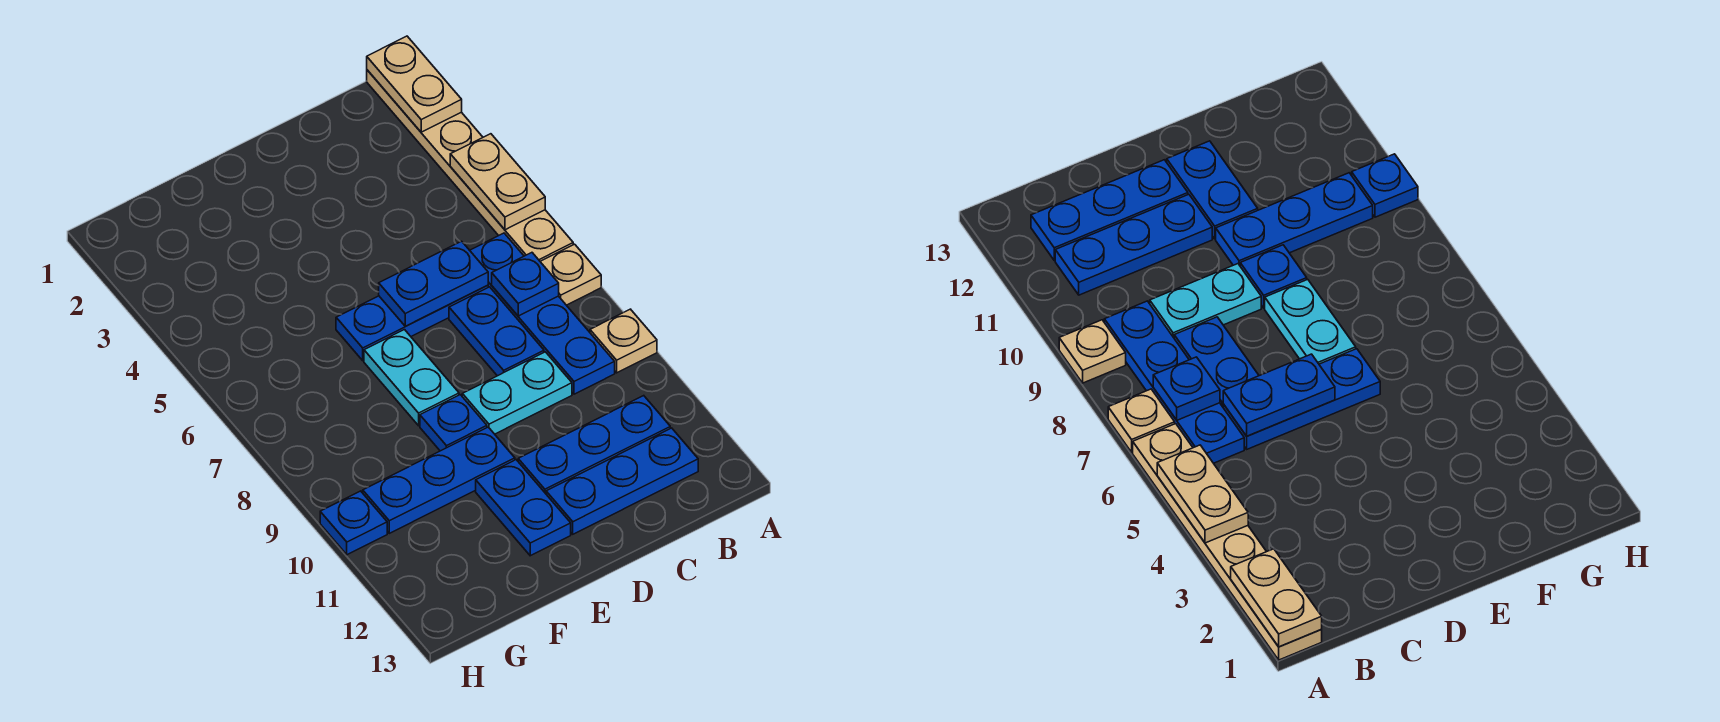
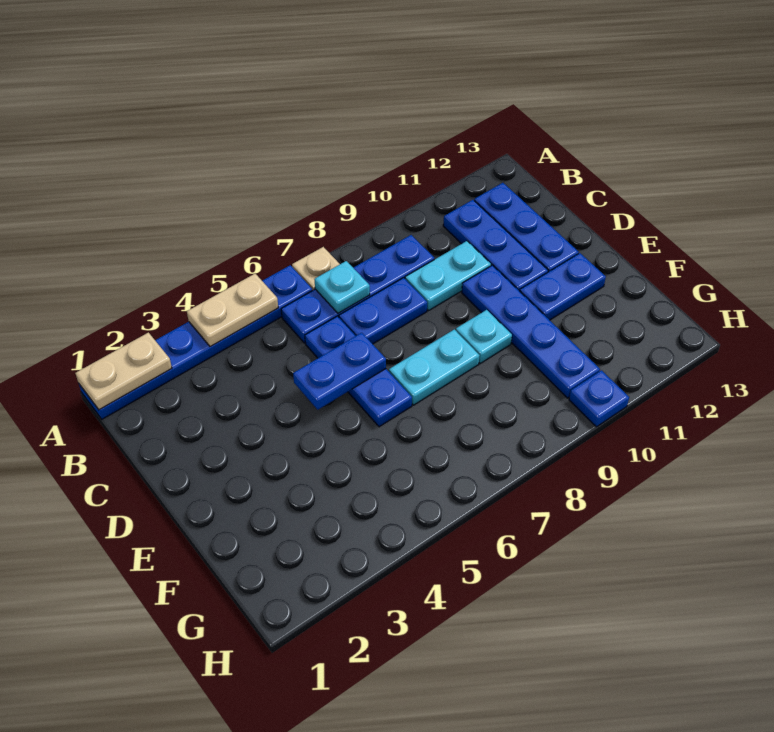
tan plate A1:A6 level 1 -> blue plate A1:A6 level 1
tan plate A9 level 1 -> none
blue plate B7 level 2 -> cyan plate B7 level 2
blue plate C6:D6 level 2 -> blue plate D5:D6 level 2
cyan plate C9:D9 level 1 -> cyan plate C9:C10 level 1
blue plate E9 level 1 -> cyan plate E9 level 1
blue plate E10:G10 level 1 -> blue plate D10:G10 level 1

